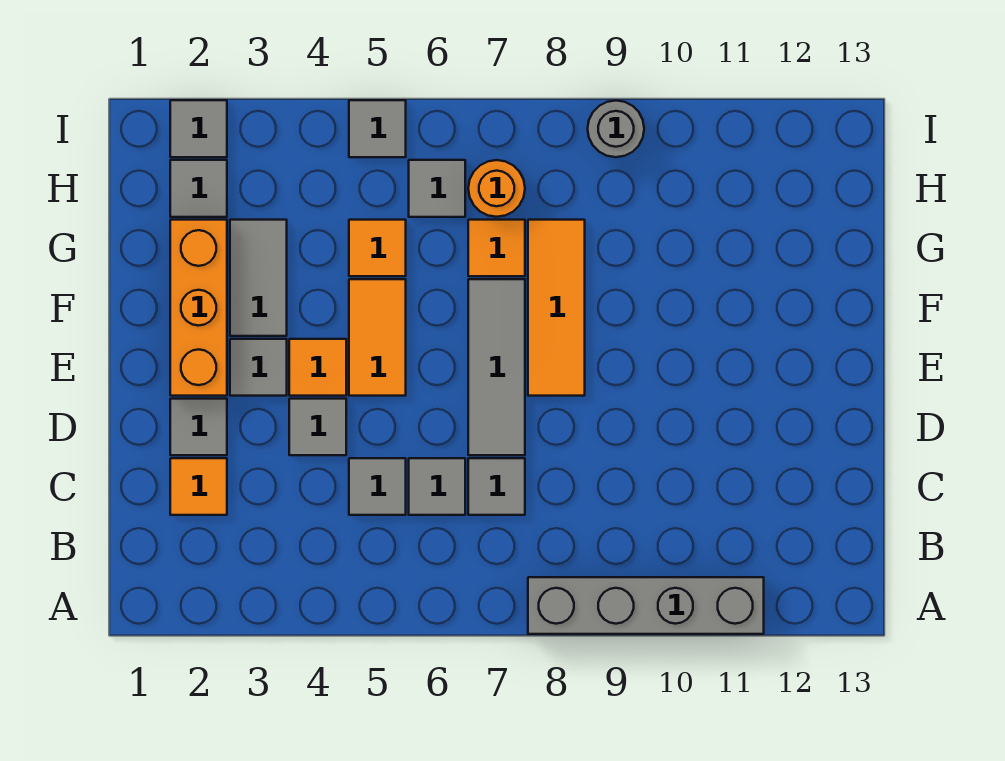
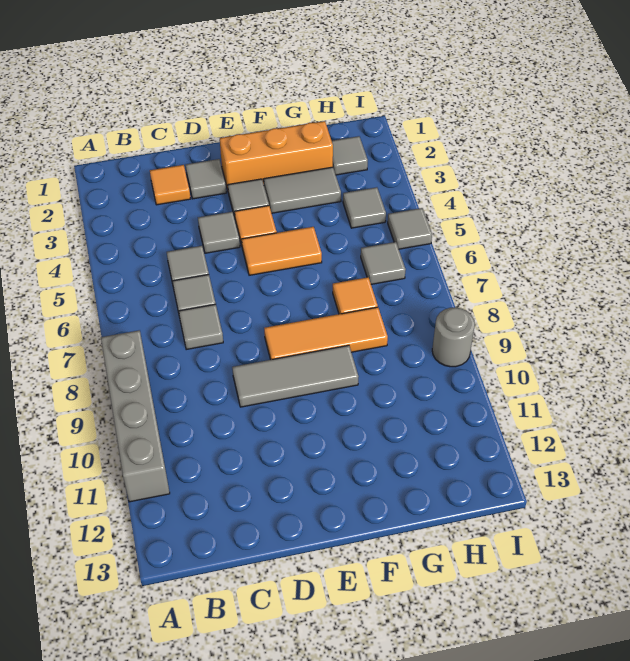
grey tile D7:F7 level 1 -> grey tile D9:F9 level 1
orange tile G5 level 1 -> none
orange round brick H7 level 1 -> none
grey tile I2 level 1 -> grey tile H4 level 1

